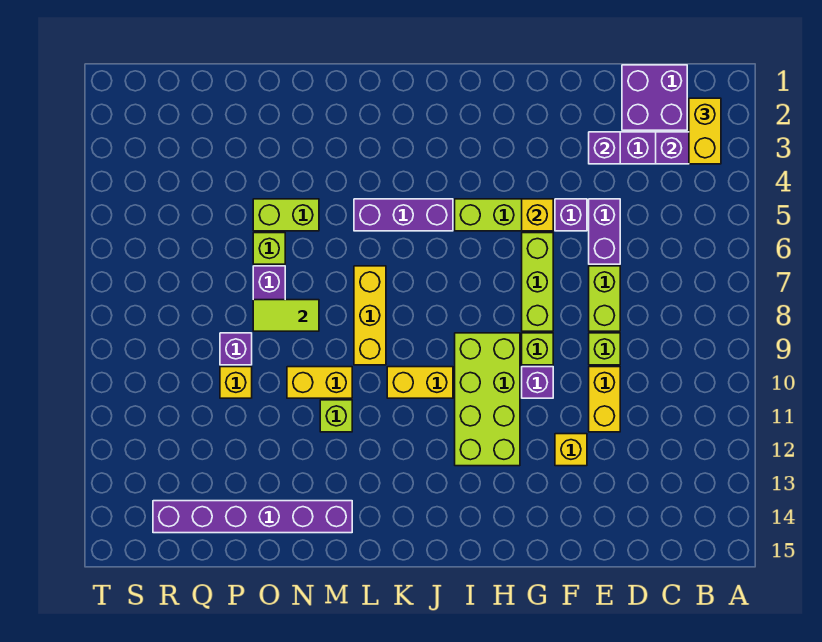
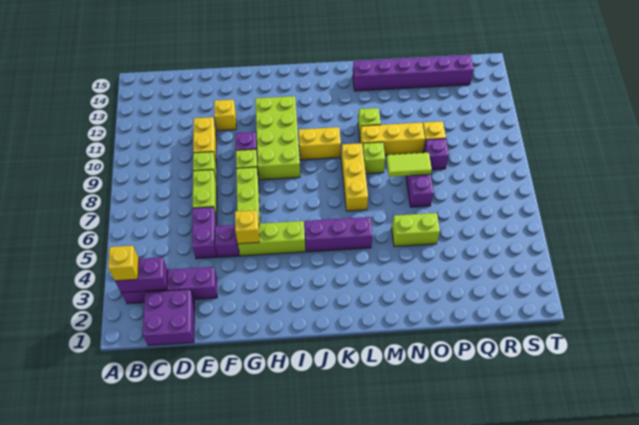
yellow brick B2:B3 level 3 -> yellow brick B3 level 3
purple brick E3 level 2 -> none
yellow brick M10:N10 level 1 -> yellow brick M10:O10 level 1
lime brick O6 level 1 -> lime brick M9 level 1

